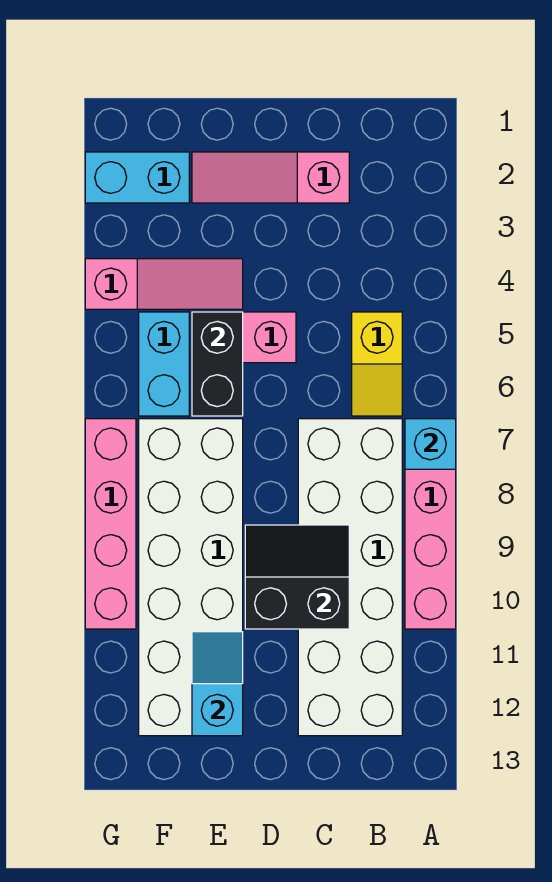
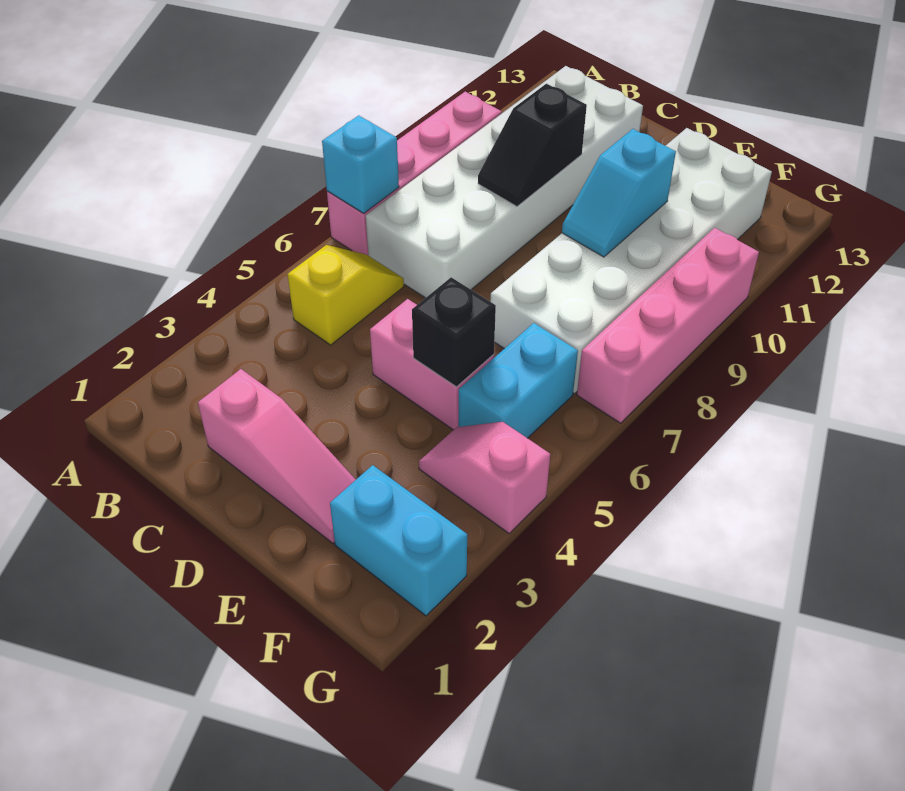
black slope C9:D10 level 2 top 10 -> black slope C9:C10 level 2 top 10
pink slope E4:G4 level 1 top G -> pink slope F4:G4 level 1 top G
black brick E5:E6 level 2 -> black brick E5 level 2
cyan slope E11:E12 level 2 top 12 -> cyan slope E9:E10 level 2 top 10

